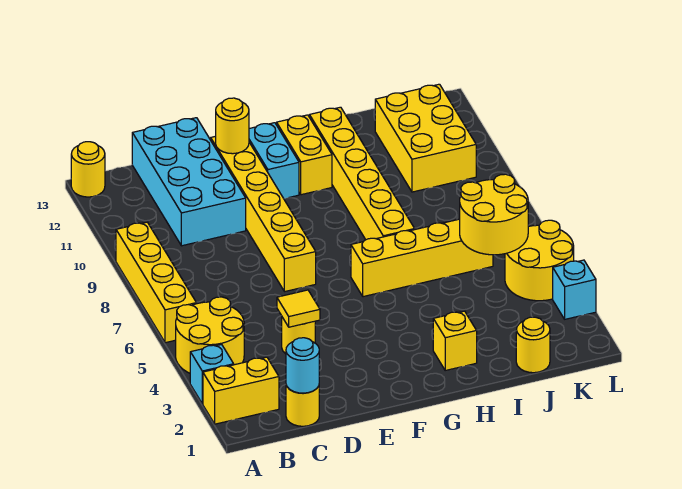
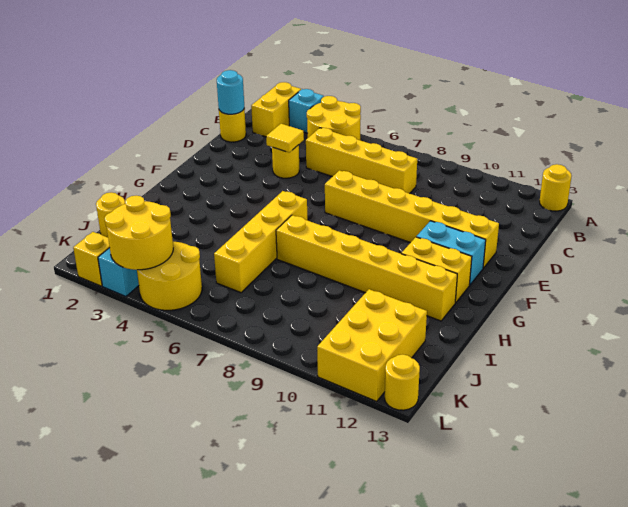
yellow brick A6:A9 level 1 -> yellow brick C5:C8 level 1
cyan brick C10:D13 level 1 -> none
yellow round brick E12 level 2 -> yellow round brick L13 level 1
yellow brick H2 level 1 -> yellow brick L2 level 1
yellow round brick J5:K6 level 2 -> yellow round brick K3:L4 level 2
yellow brick J10:K12 level 1 -> yellow brick J11:L12 level 1

